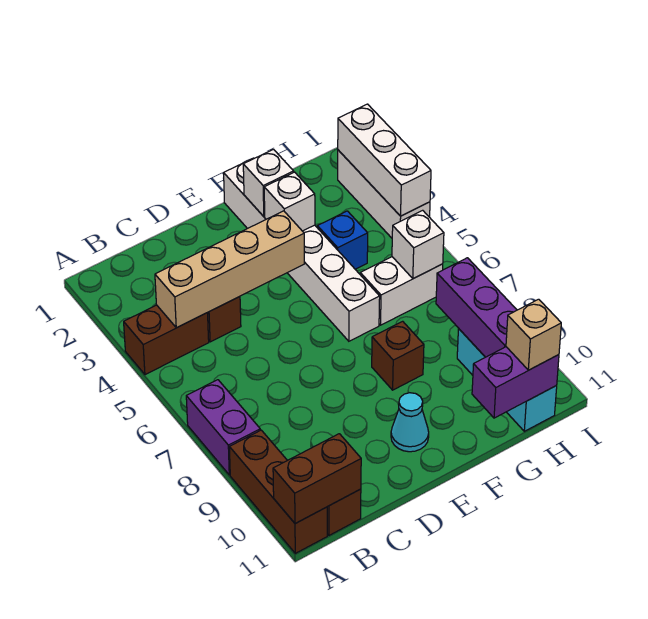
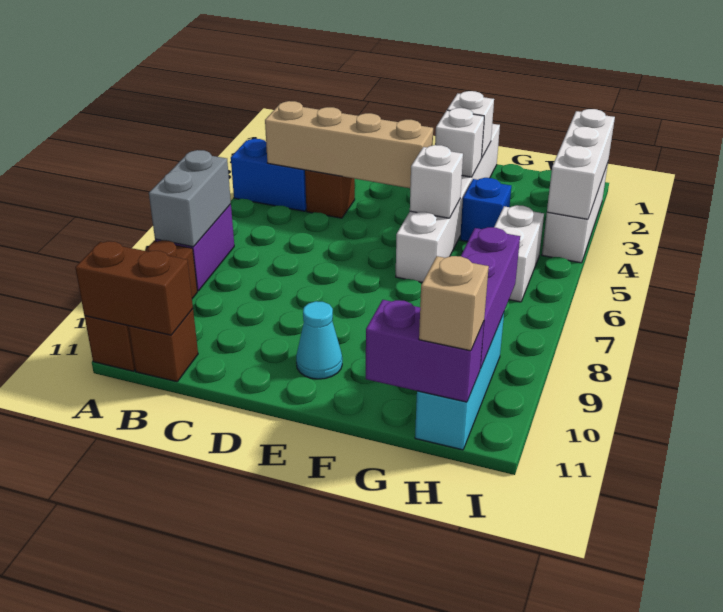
brown brick A4:B4 level 1 -> blue brick A4:B4 level 1
none -> grey brick A7:A8 level 2
brown brick F8 level 1 -> none
white brick G6:H6 level 1 -> white brick H5:H6 level 1
white brick H6 level 2 -> white brick F5 level 2

